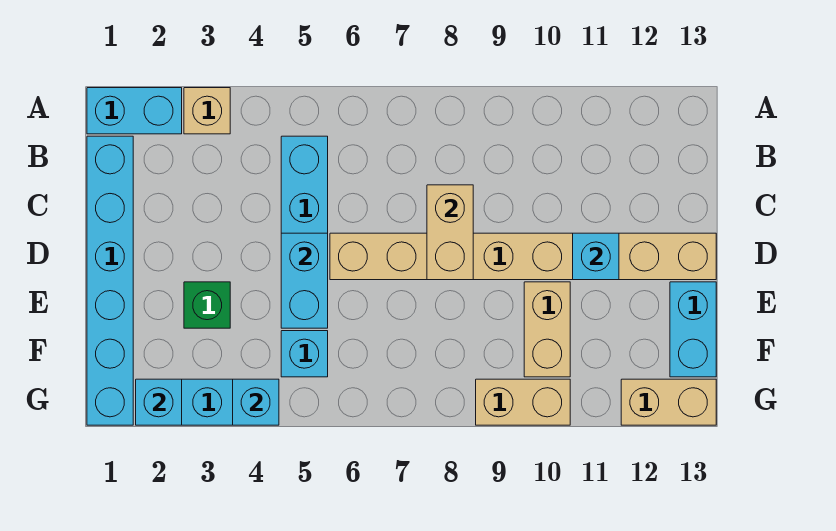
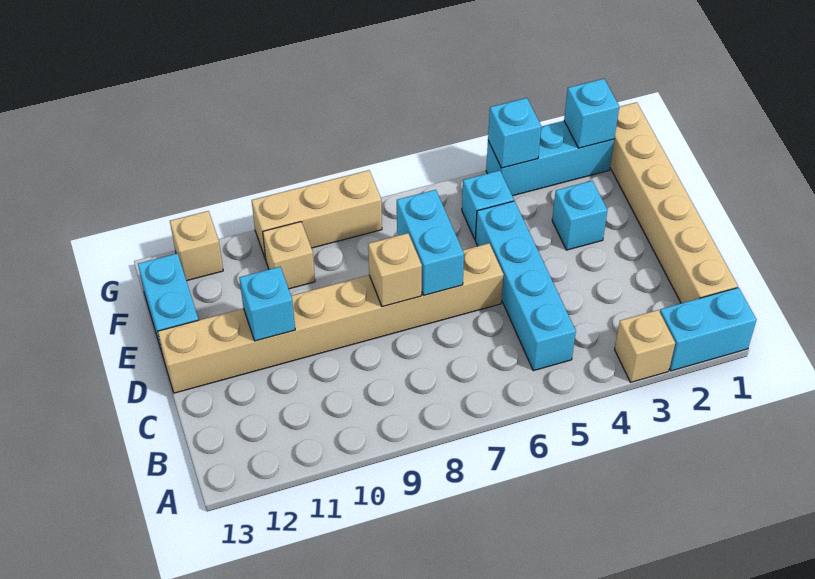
cyan brick B1:G1 level 1 -> tan brick B1:G1 level 1
tan brick C8:D8 level 2 -> tan brick D8 level 2
cyan brick D5:E5 level 2 -> cyan brick D7:E7 level 2
green brick E3 level 1 -> cyan brick E3 level 1
tan brick E10:F10 level 1 -> tan brick F10 level 1
tan brick G9:G10 level 1 -> tan brick G8:G10 level 1
tan brick G12:G13 level 1 -> tan brick G12 level 1

